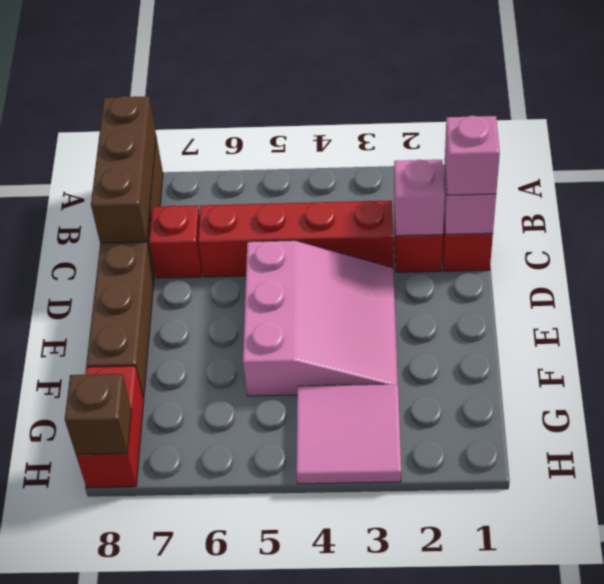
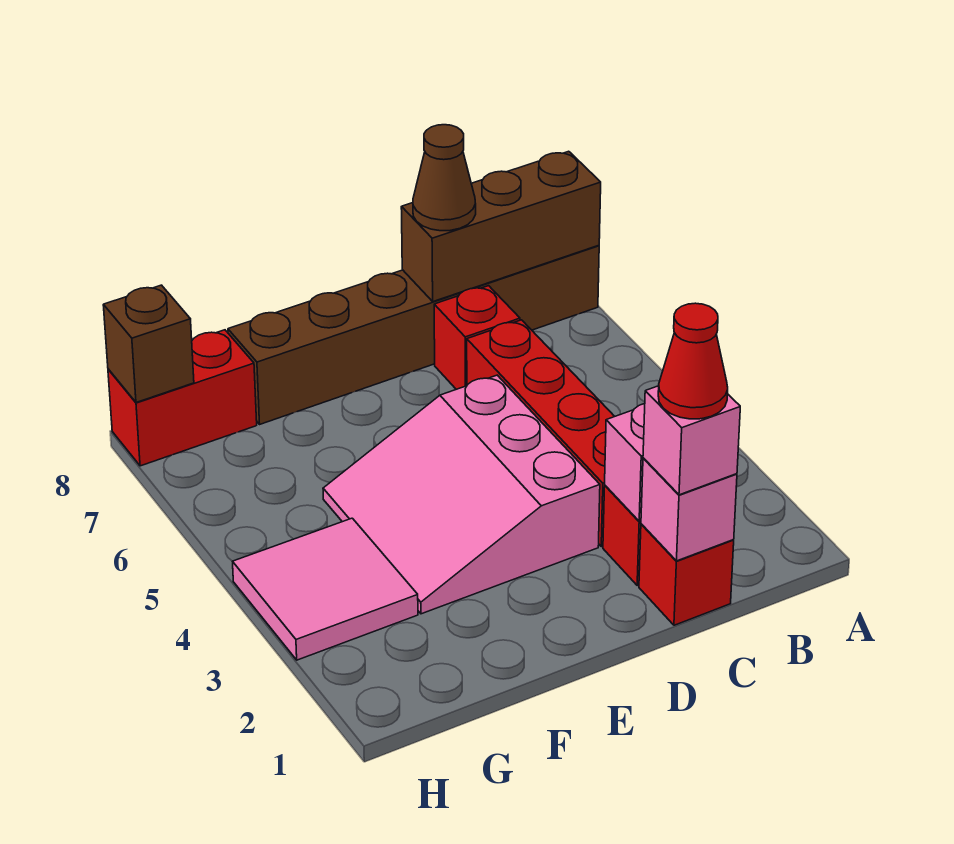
none -> red cone C1 level 4
none -> brown cone C8 level 3
pink slope D3:F5 level 1 top 5 -> pink slope D3:F5 level 1 top D

